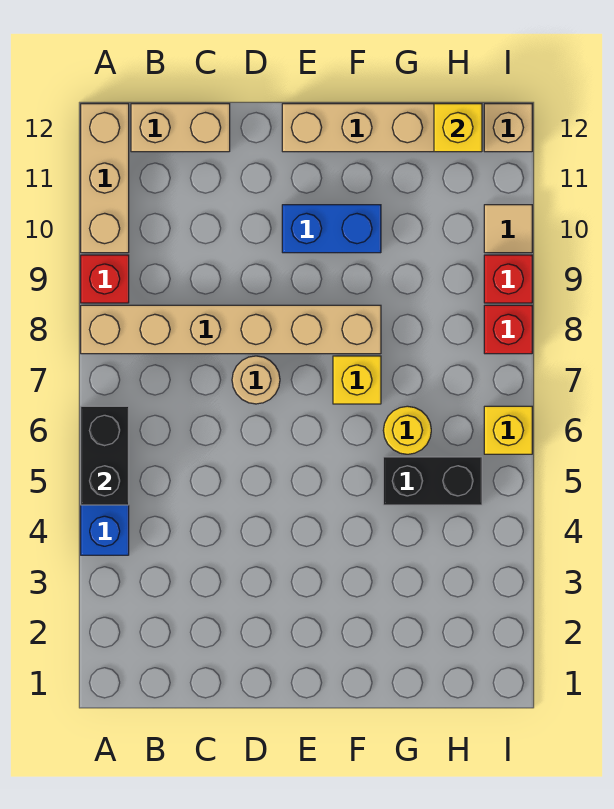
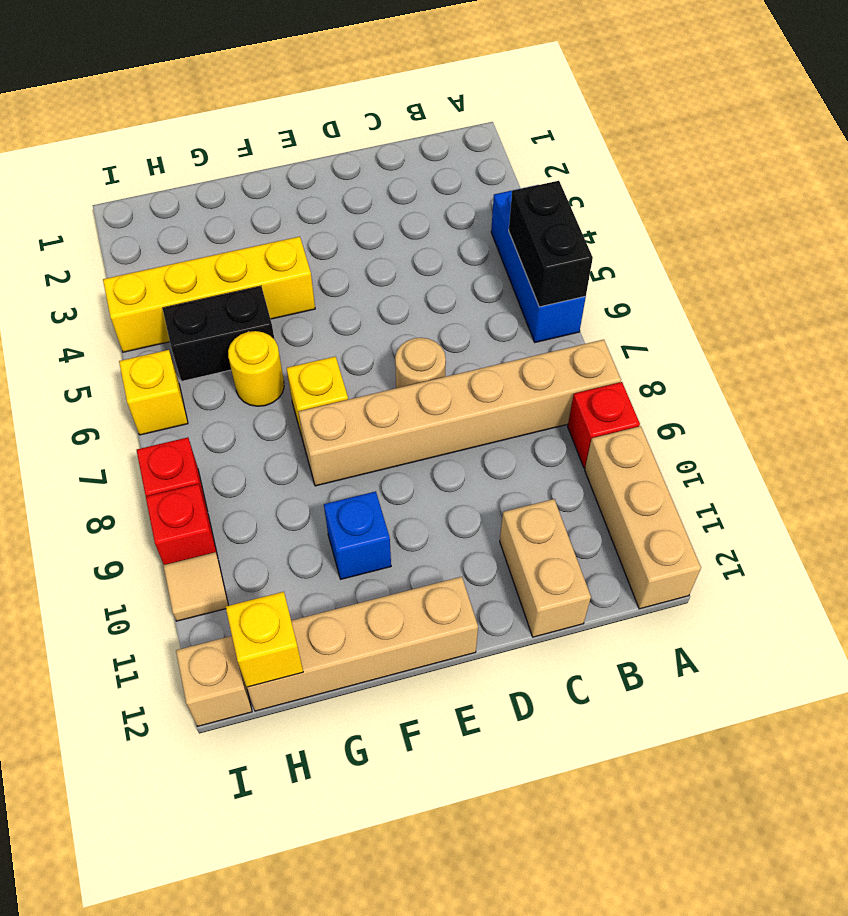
tan brick B12:C12 level 1 -> tan brick C11:C12 level 1
blue brick E10:F10 level 1 -> blue brick F10 level 1
none -> yellow brick F4:I4 level 1

